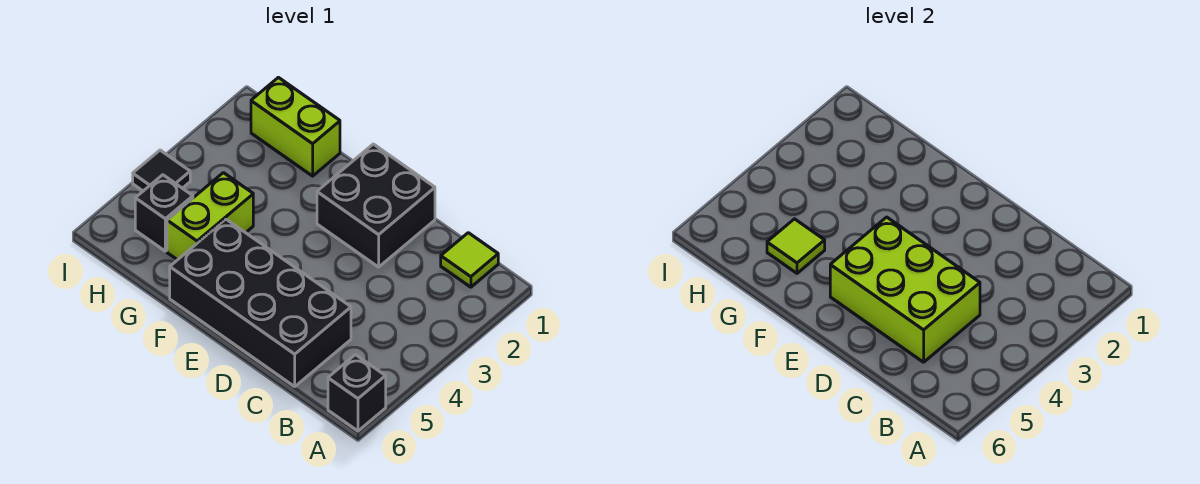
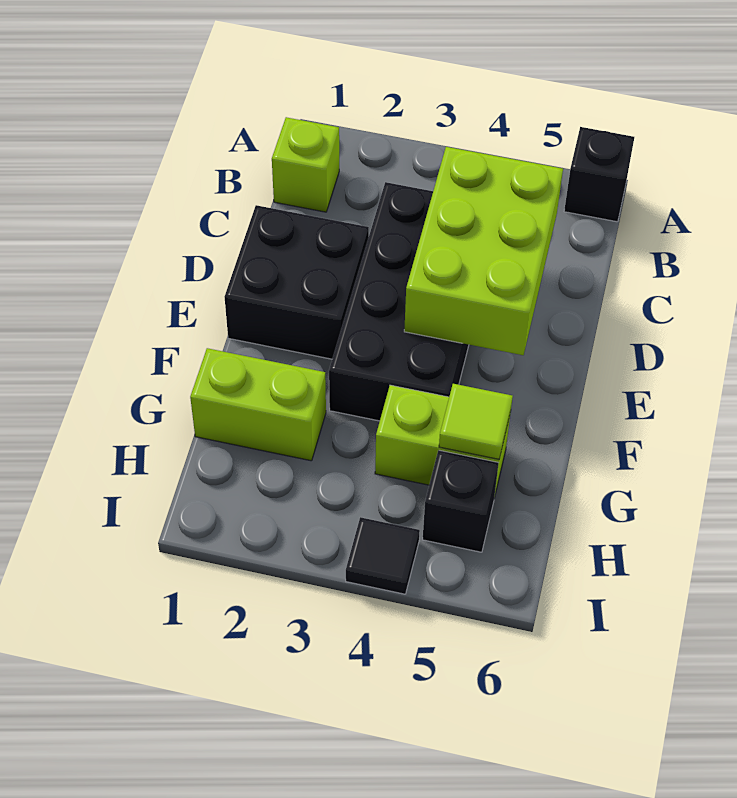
lime tile B1 level 1 -> lime brick B1 level 1
black brick C5:F6 level 1 -> black brick C3:F4 level 1
lime brick G1:H1 level 1 -> lime brick G1:G2 level 1

